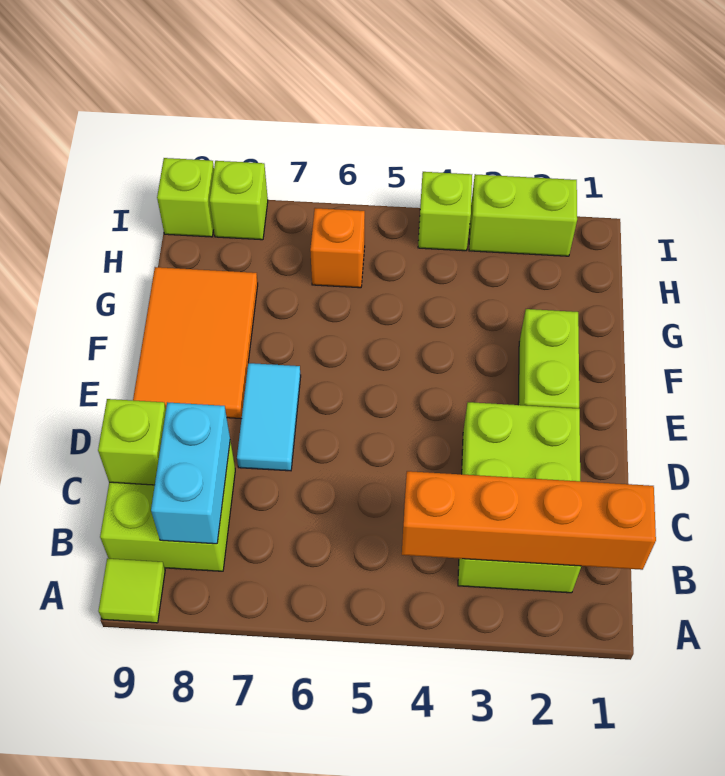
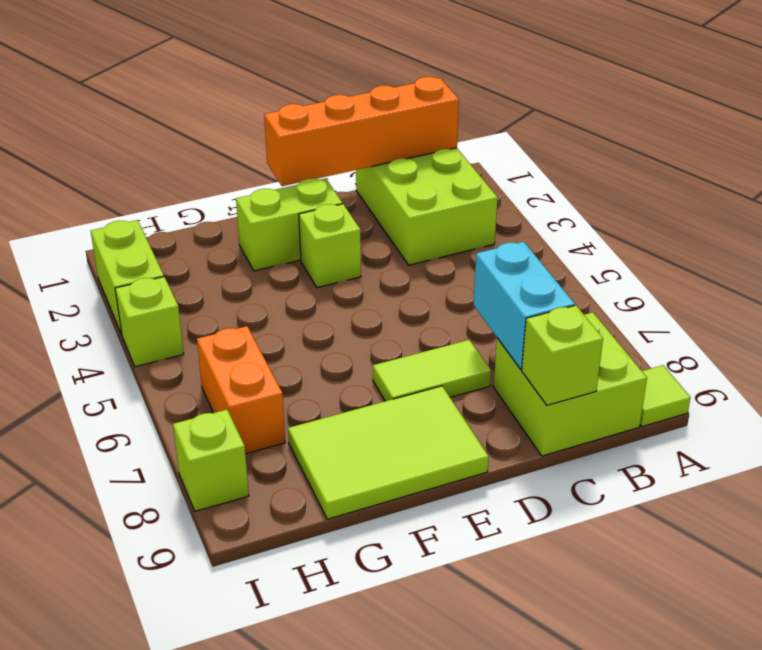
orange brick B1:B4 level 2 -> orange brick B1:E1 level 2
lime brick B2:D3 level 1 -> lime brick B1:C3 level 1
cyan brick B8:C8 level 2 -> cyan brick C7:C8 level 2
cyan tile D7:E7 level 1 -> lime tile D7:E7 level 1
orange tile E8:G9 level 1 -> lime tile E8:G9 level 1
orange brick H6 level 1 -> orange brick H6:H7 level 1
lime brick I9 level 1 -> lime brick E3 level 1

